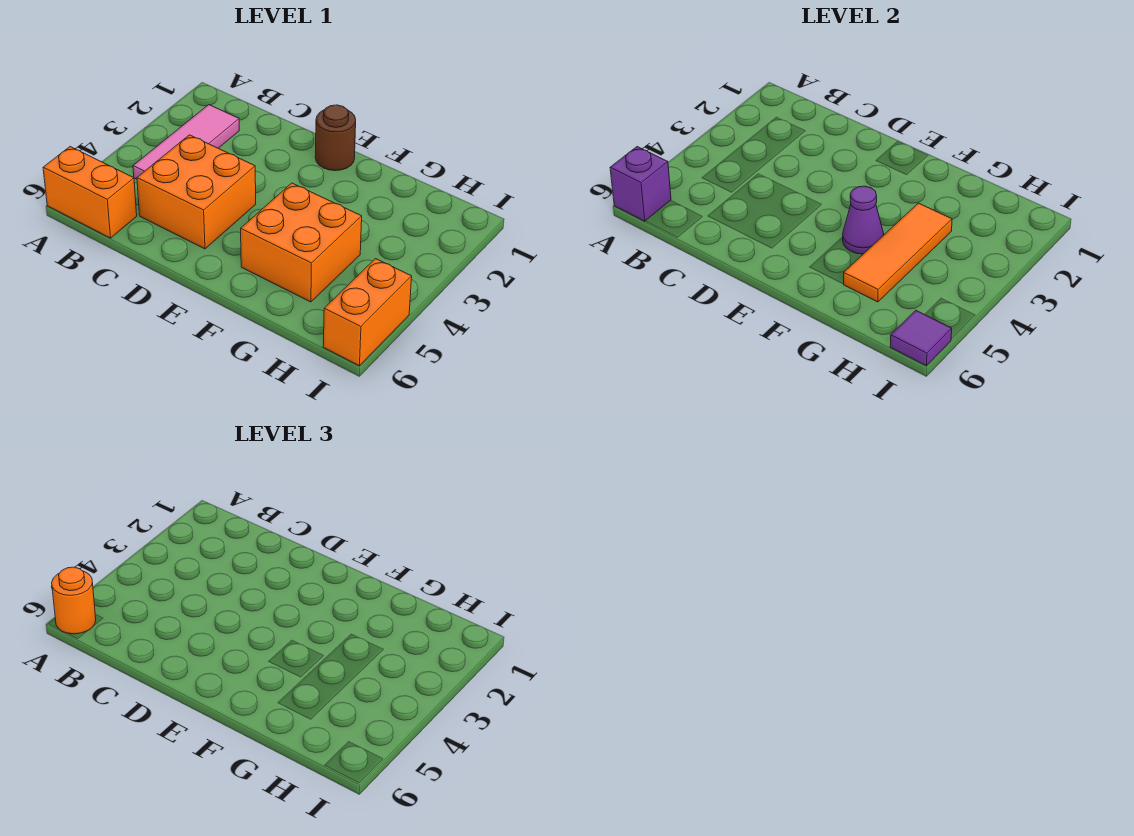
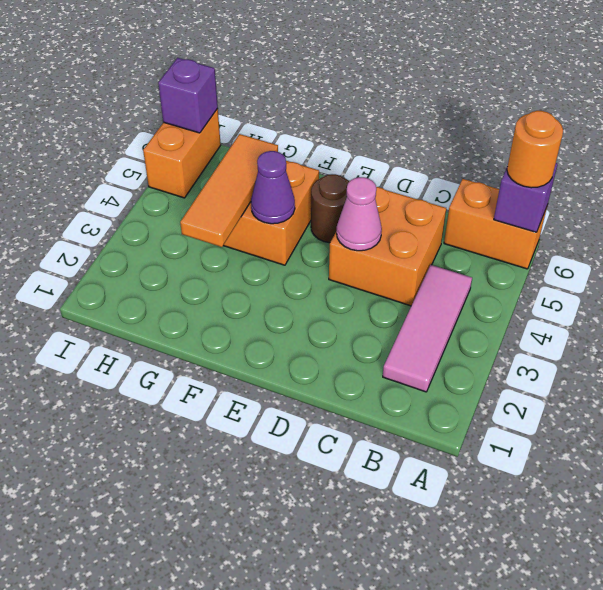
none -> pink cone D4 level 2
brown round brick E1 level 1 -> brown round brick E5 level 1
purple tile I6 level 2 -> purple brick I6 level 2

